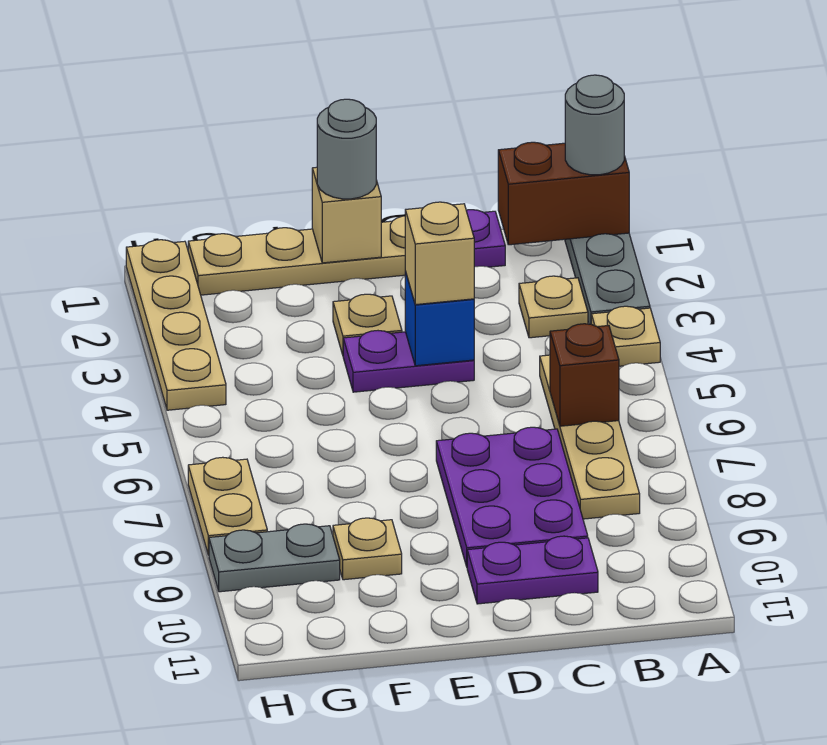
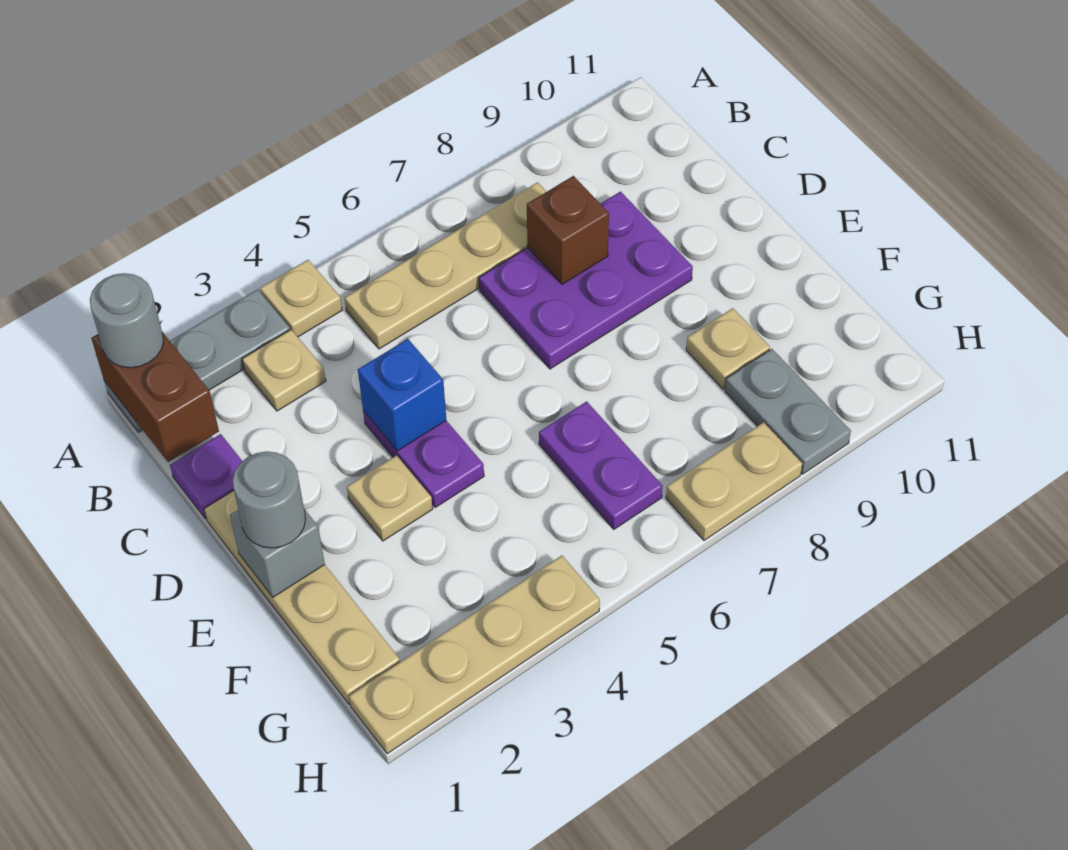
brown brick B6 level 2 -> brown brick C8 level 2
purple plate C10:D10 level 1 -> purple plate F6:G6 level 1
tan brick D4 level 3 -> none
tan brick E1 level 2 -> grey brick E1 level 2

